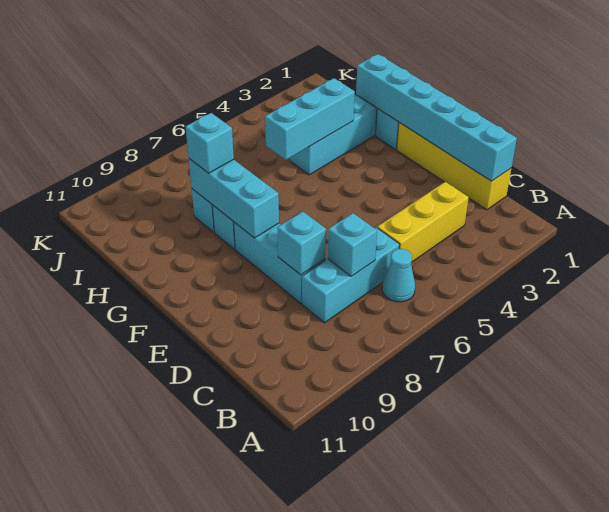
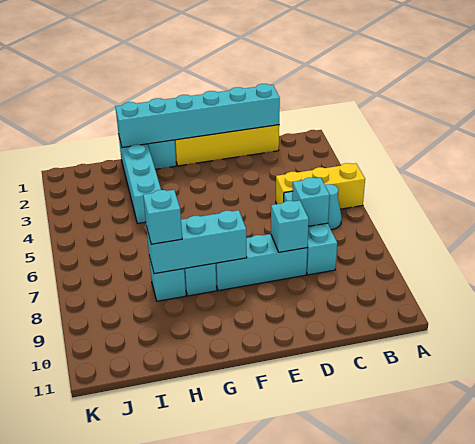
yellow brick C3:C5 level 1 -> yellow brick A5:C5 level 1
cyan brick H3:H5 level 2 -> none

